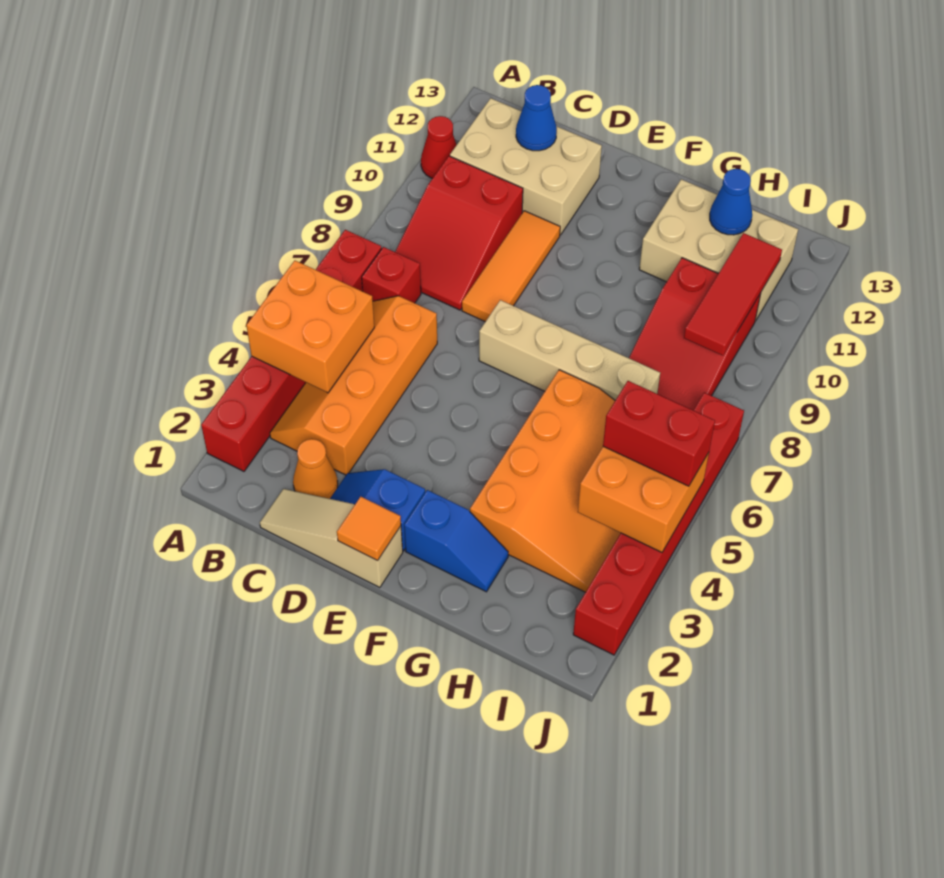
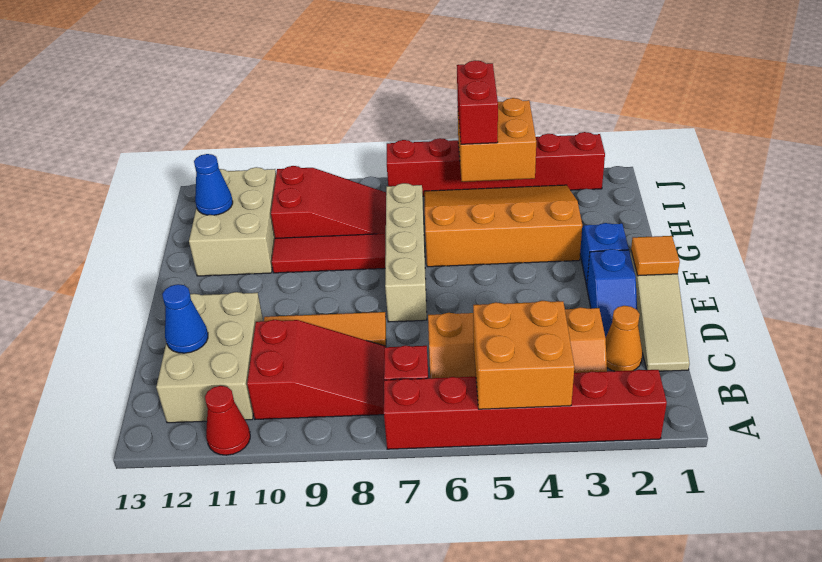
red tile I9:I11 level 2 -> red tile G8:G10 level 1

